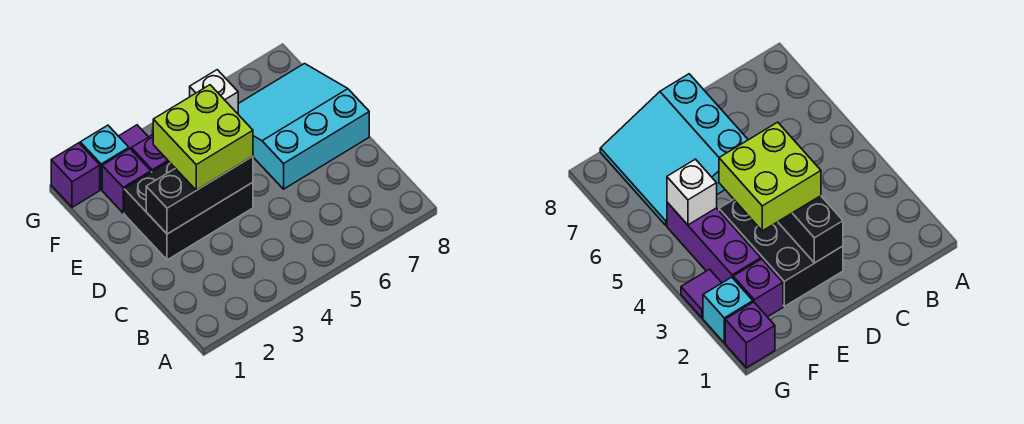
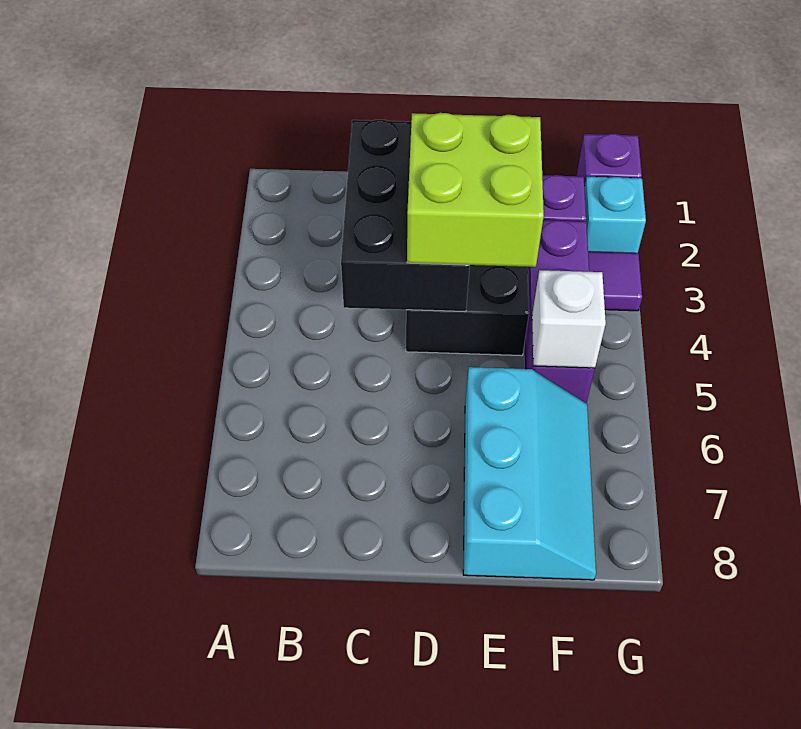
black brick D2:D4 level 2 -> black brick C2:D4 level 2
cyan slope D6:F8 level 1 top D -> cyan slope E6:F8 level 1 top E

